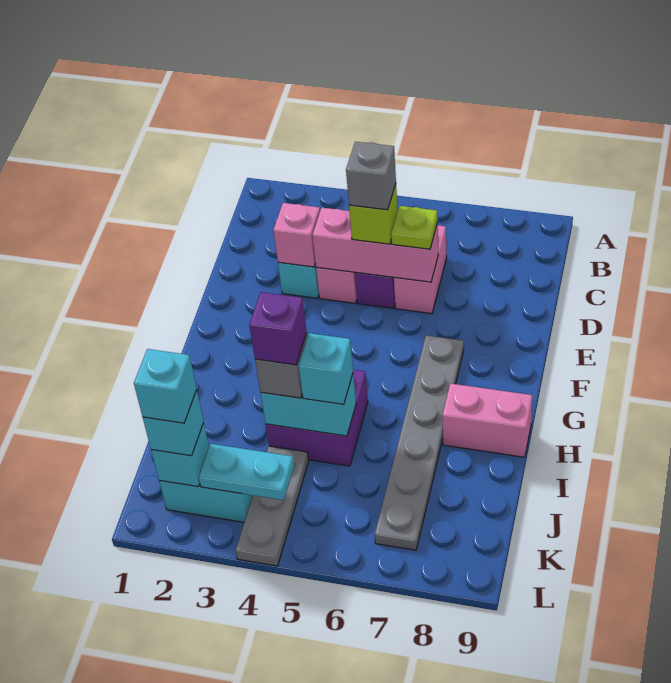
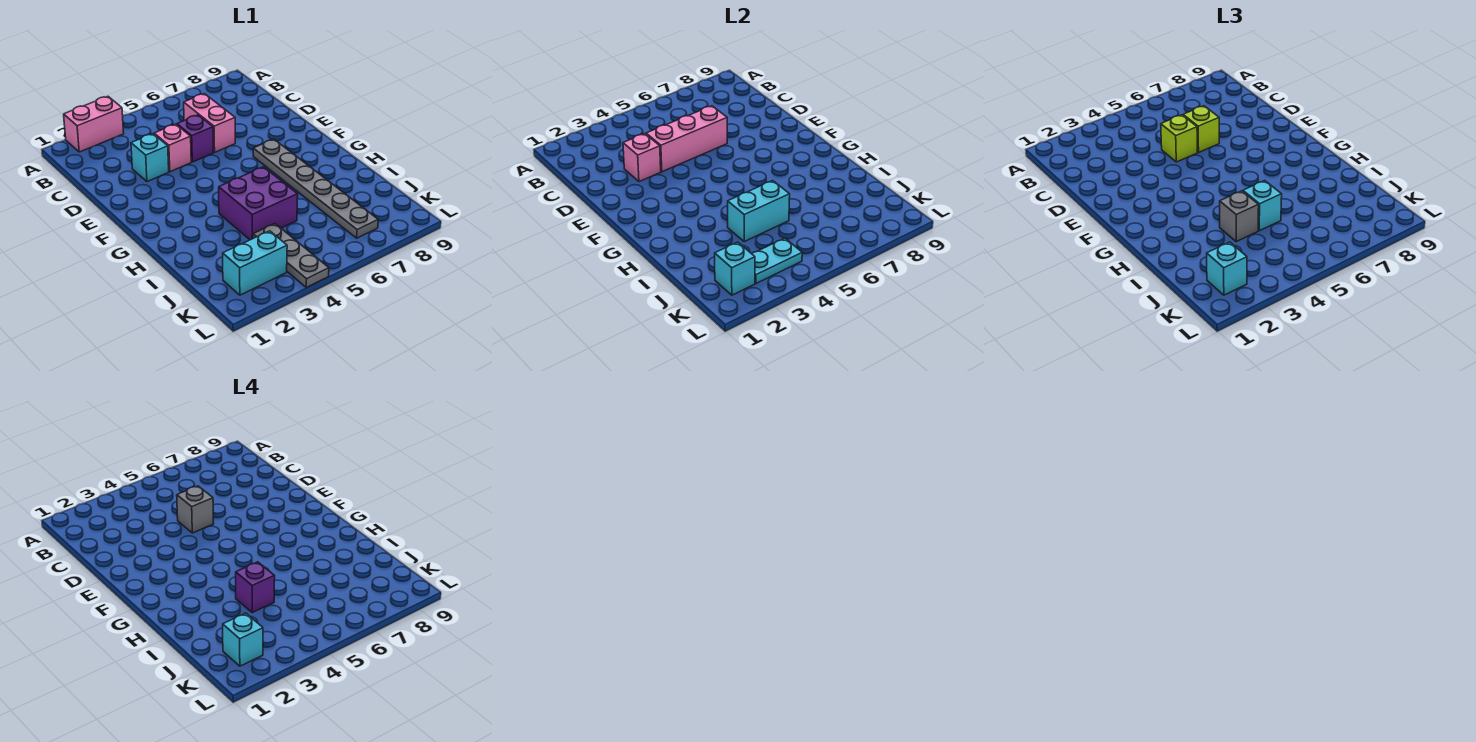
lime plate D6 level 3 -> lime brick D6 level 3
pink brick H8:H9 level 1 -> pink brick A2:A3 level 1

